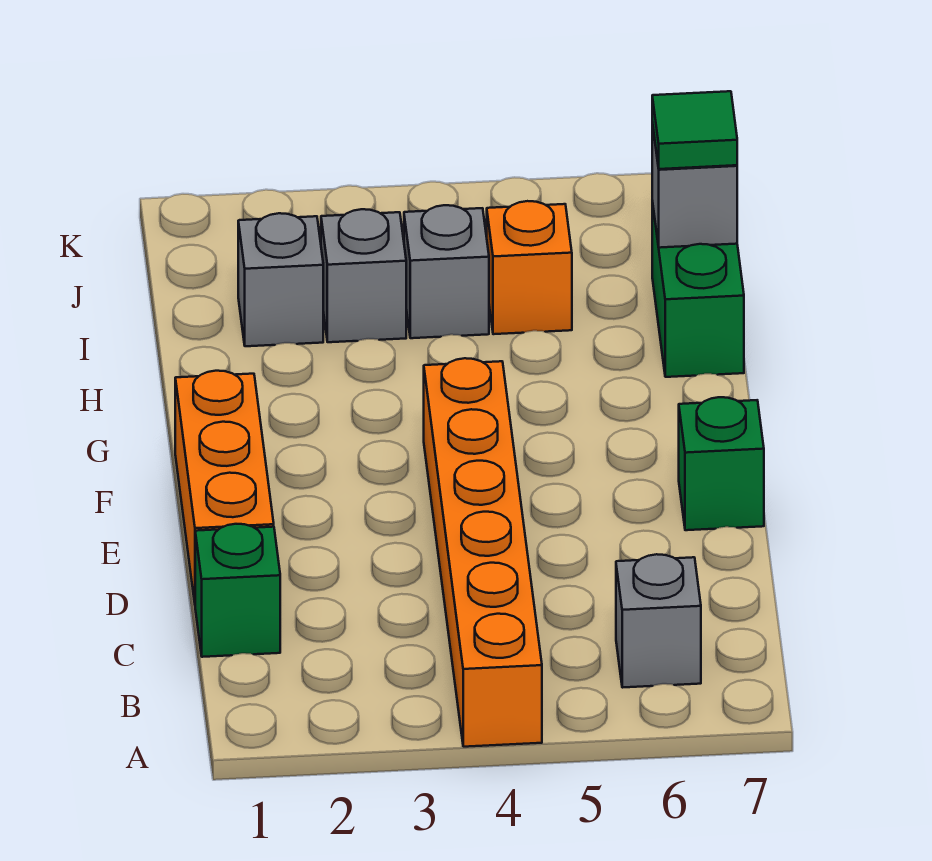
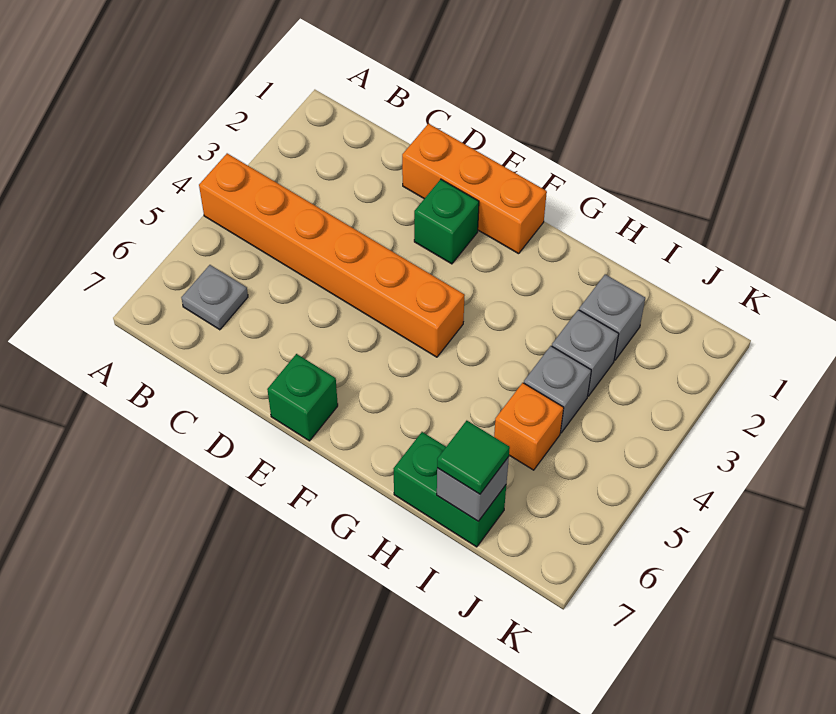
grey brick B6 level 1 -> grey plate B6 level 1
green brick C1 level 1 -> green brick E2 level 1

